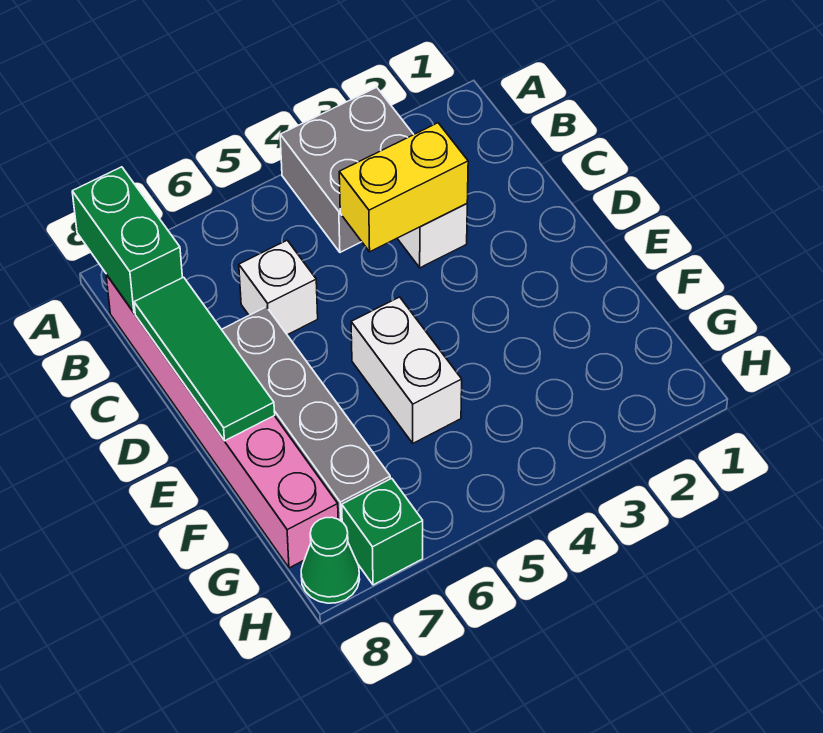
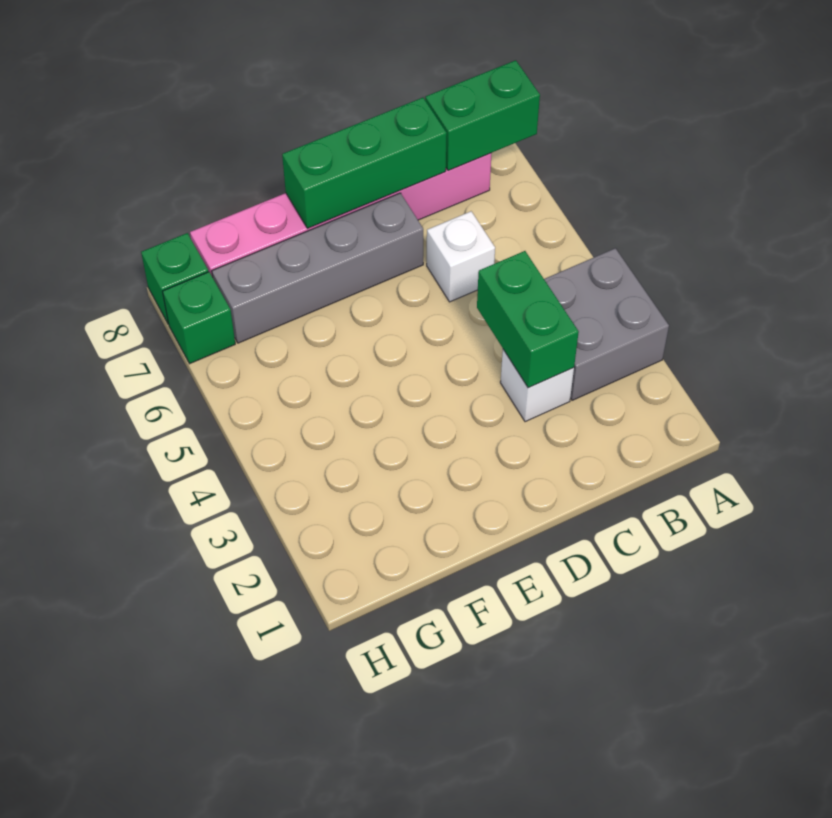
yellow brick C3:C4 level 2 -> green brick C3:C4 level 2
green tile C8:E8 level 2 -> green brick C8:E8 level 2
white brick E5:F5 level 1 -> none
green cone H8 level 1 -> green brick H8 level 1

